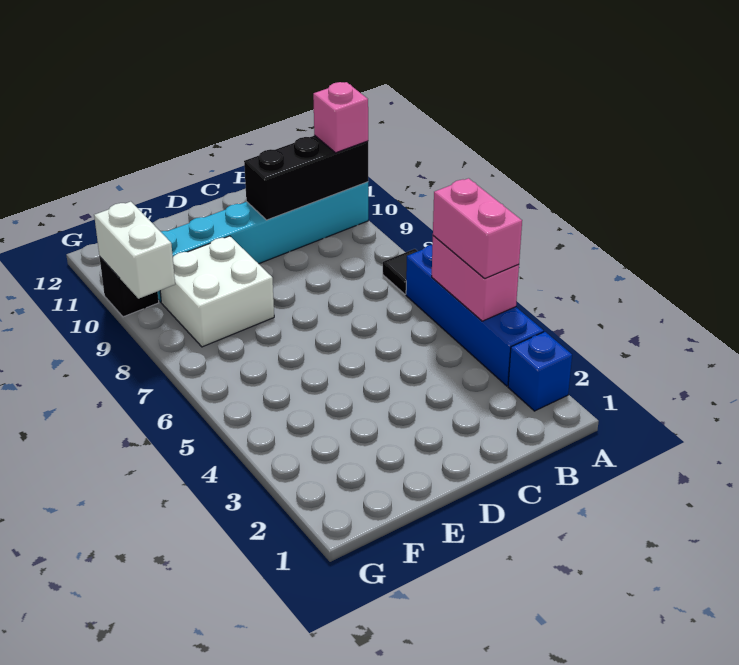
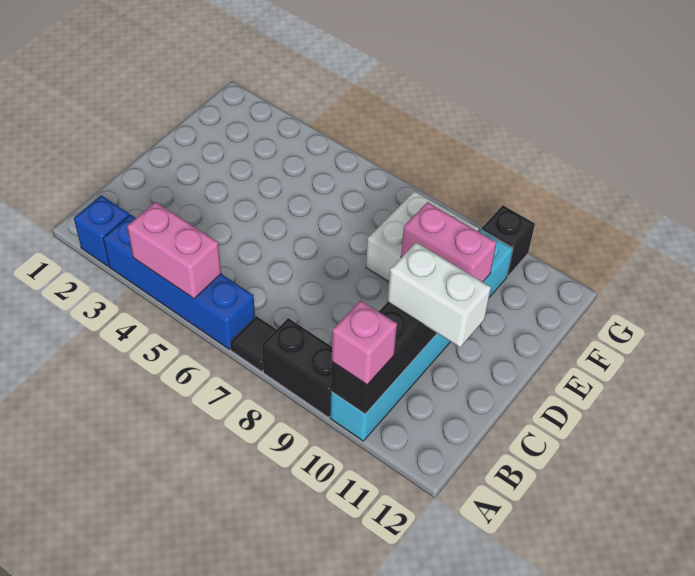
pink brick A4:A5 level 3 -> pink brick E9:E10 level 2
none -> black brick A8:A9 level 1
white brick G9:G10 level 2 -> white brick C10:C11 level 3

